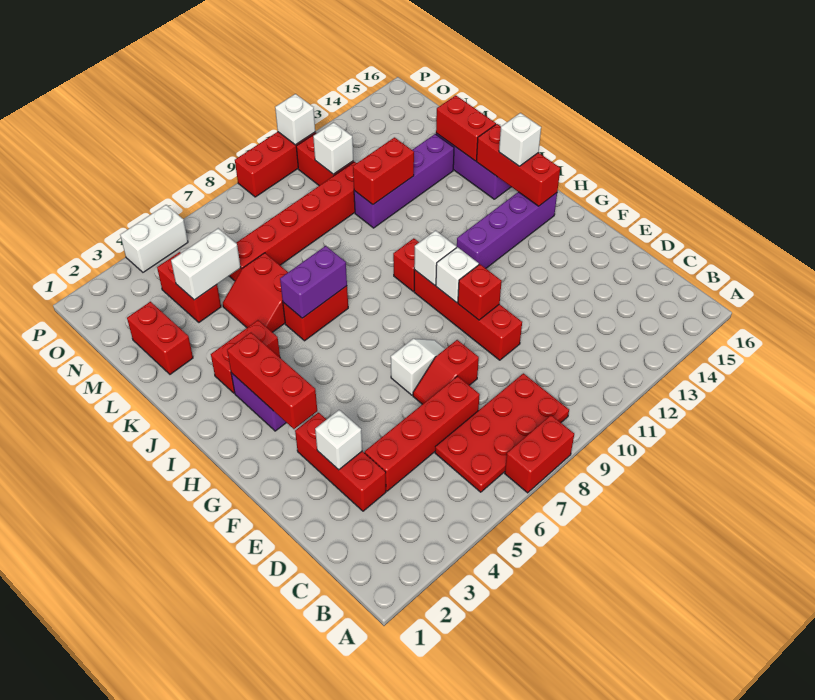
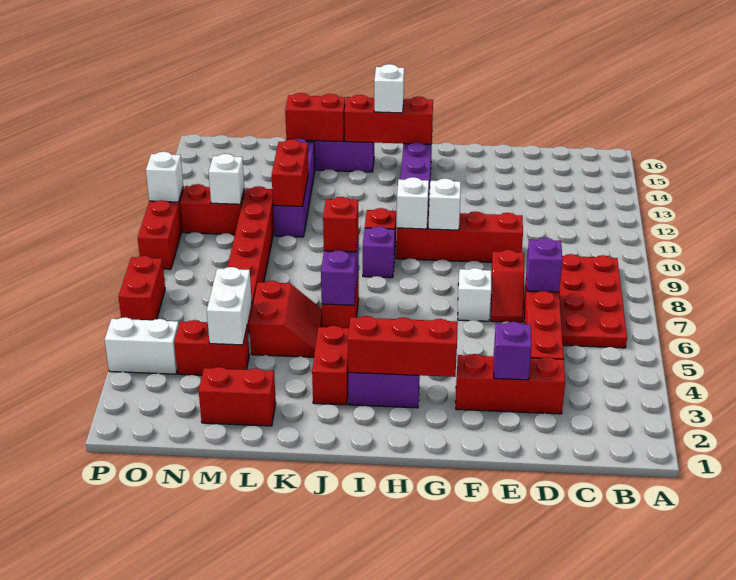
red brick A7:A8 level 1 -> red brick P6:P7 level 1
none -> purple brick D7 level 2
white brick E3 level 2 -> purple brick E3 level 2
red brick F10 level 2 -> red brick J7 level 3
none -> purple brick I9 level 1
red slope K5:L6 level 1 top 6 -> red slope K5:L6 level 1 top L
white brick P4:P5 level 1 -> white brick O4:P4 level 1

